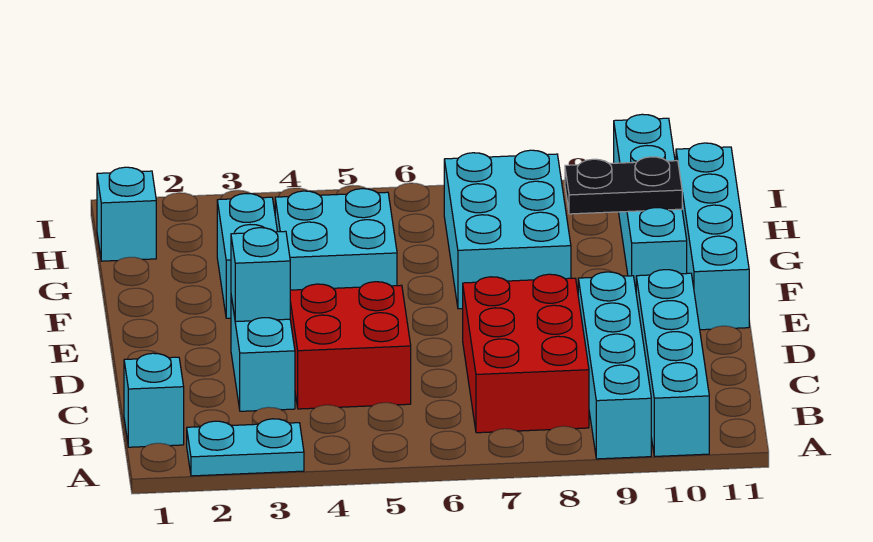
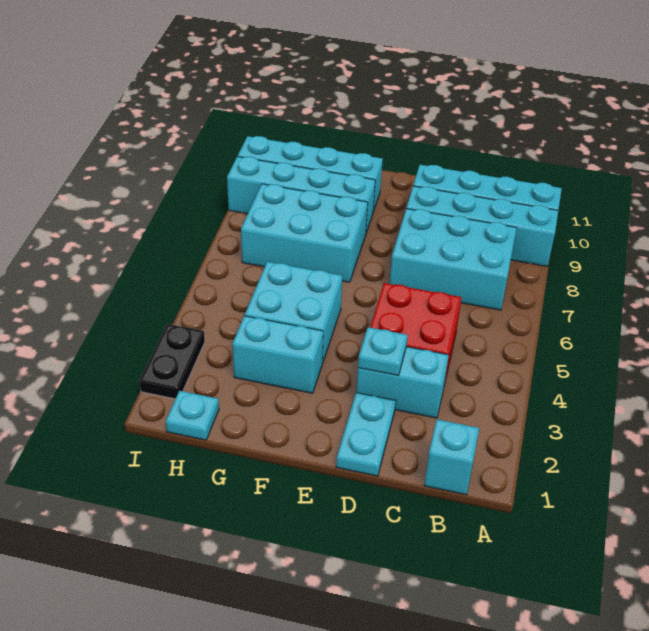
cyan plate A2:A3 level 1 -> cyan plate D1:D2 level 1
red brick B7:D8 level 1 -> cyan brick B7:D8 level 1
cyan brick D3 level 2 -> cyan plate D3 level 2
cyan brick E11:H11 level 1 -> cyan brick F9:I9 level 1
black plate G9:G10 level 2 -> black plate I2:I3 level 1
cyan brick H1 level 1 -> cyan plate H1 level 1

